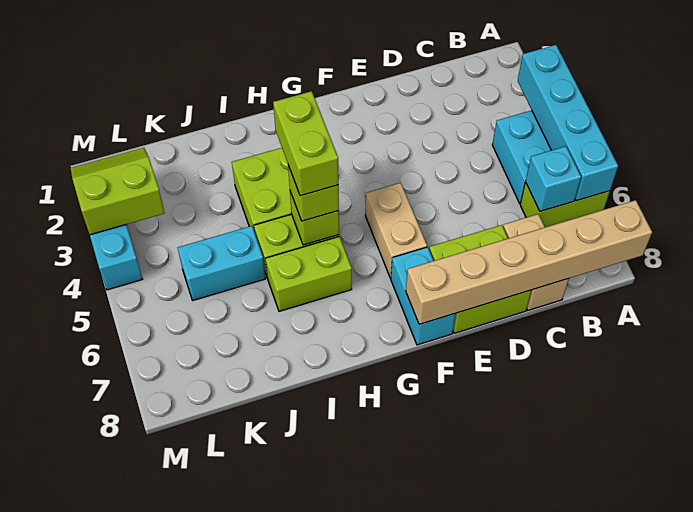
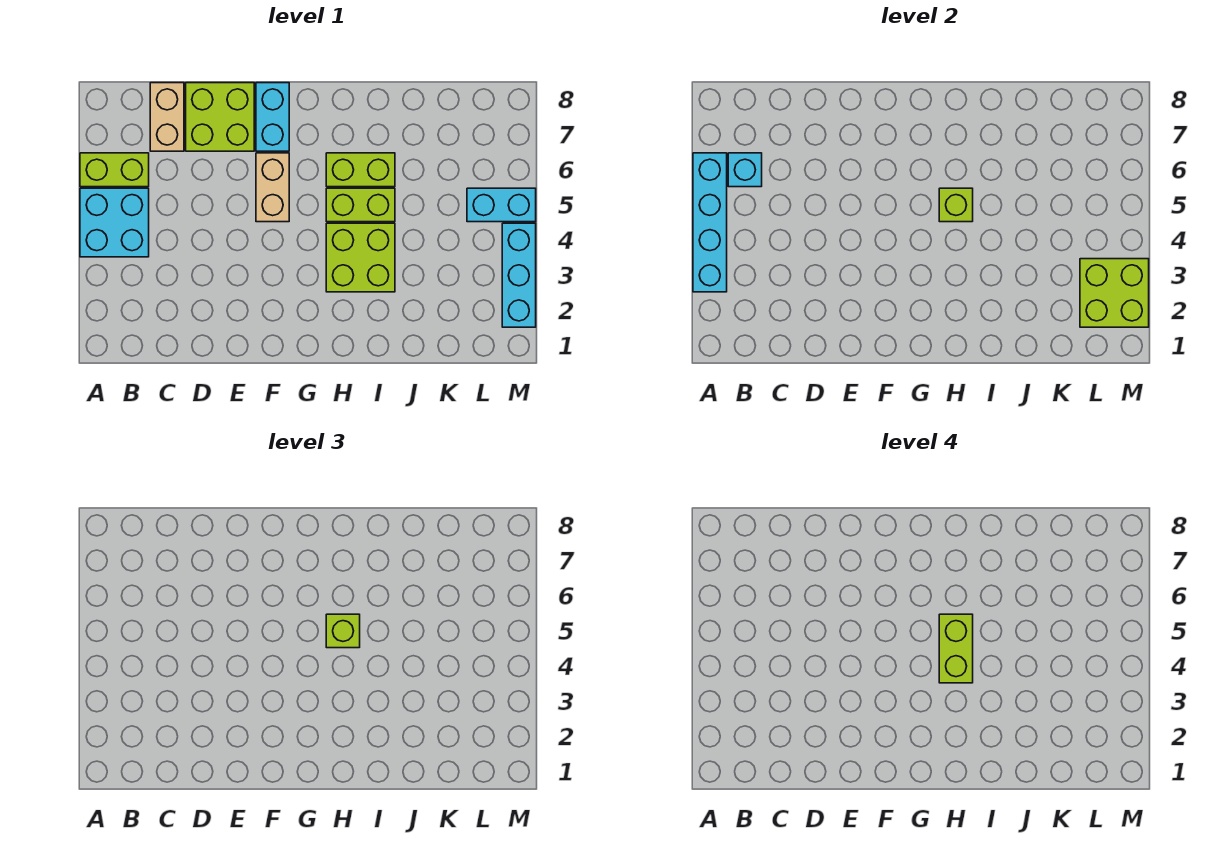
tan brick A8:F8 level 2 -> none
cyan brick J5:K5 level 1 -> cyan brick L5:M5 level 1
lime slope L2:M3 level 2 top 3 -> lime brick L2:M3 level 2

